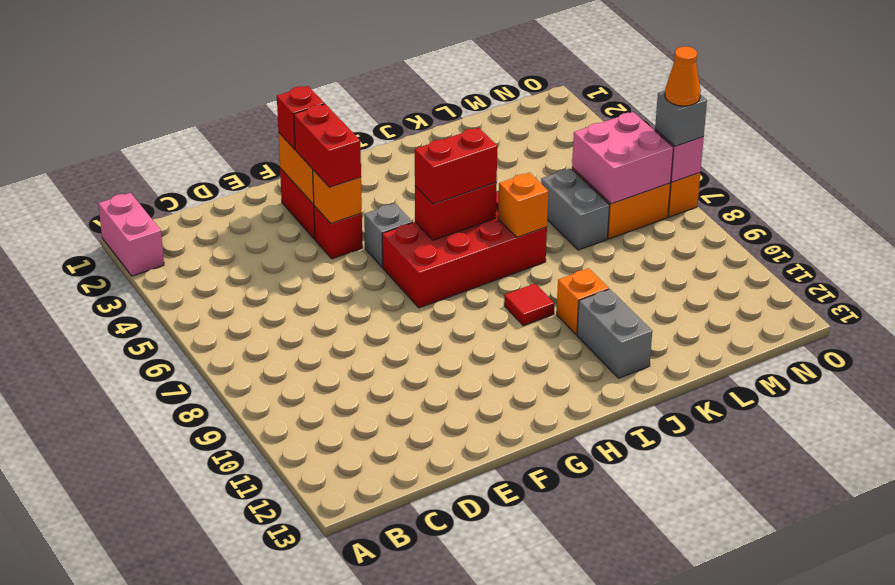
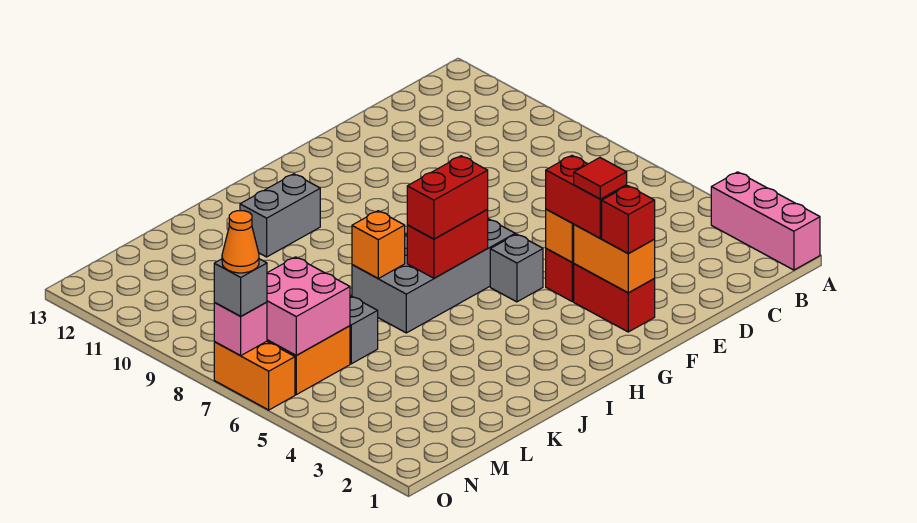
pink brick A1:A2 level 1 -> pink brick A1:A3 level 1
red brick G6:J7 level 1 -> grey brick G6:J7 level 1
red tile I9 level 1 -> red tile F3 level 4
orange brick J10 level 1 -> none
grey brick J11:J12 level 1 -> grey brick I11:J11 level 1

